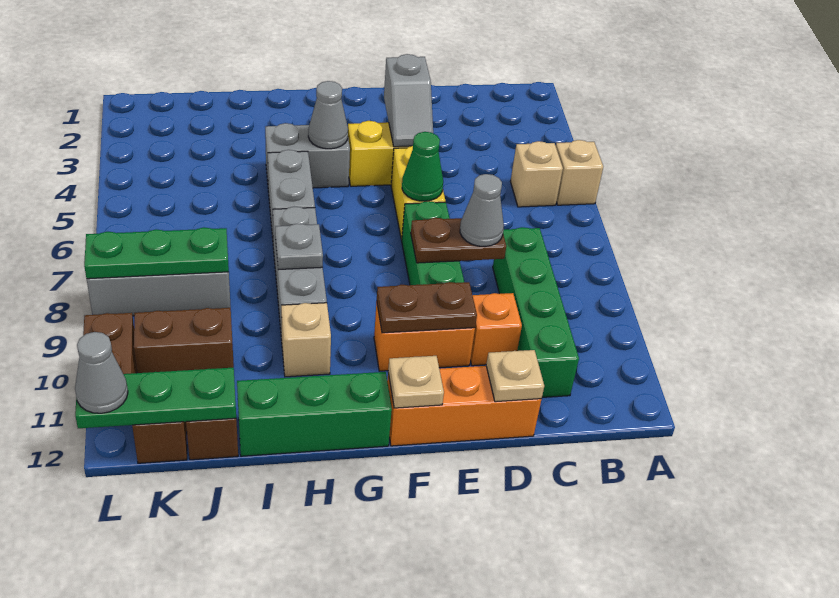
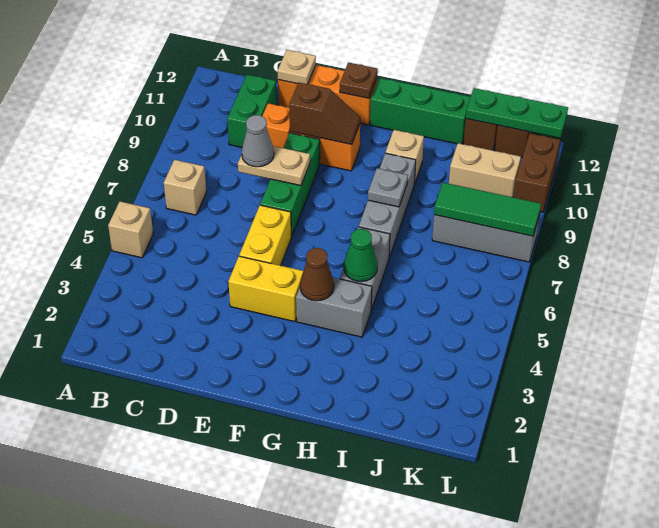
tan brick B5 level 1 -> tan brick B7 level 1
green brick C8:C11 level 1 -> green brick C10:C11 level 1
brown plate D8:E8 level 2 -> tan plate D8:E8 level 2
grey slope E3:E4 level 2 top 3 -> none
green cone E6 level 2 -> green cone H5 level 2
brown plate E10:F10 level 2 -> brown slope E10:F10 level 2 top E
tan plate F12 level 2 -> brown plate F12 level 2
grey cone G4 level 2 -> brown cone G4 level 2
green plate J8:L8 level 2 -> green tile J8:L8 level 2
brown brick J10:K10 level 1 -> tan brick J10:K10 level 1
grey cone L12 level 3 -> none

